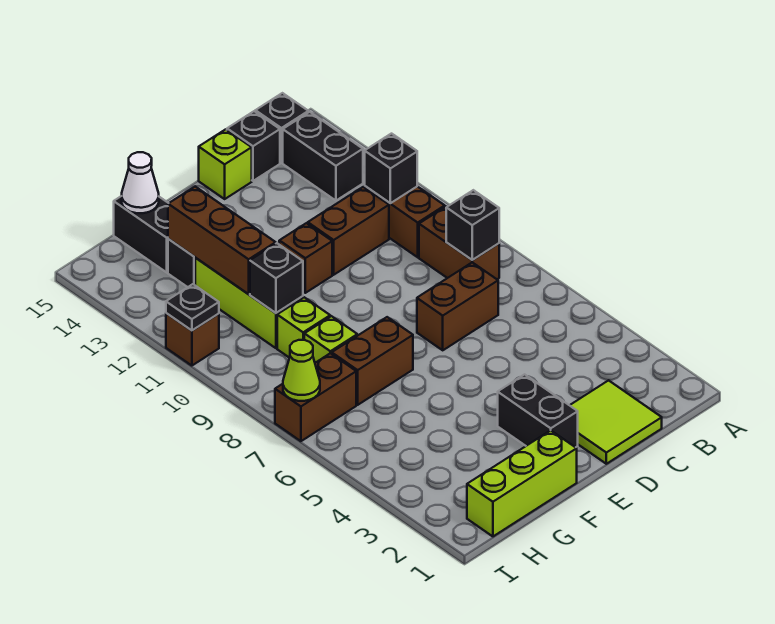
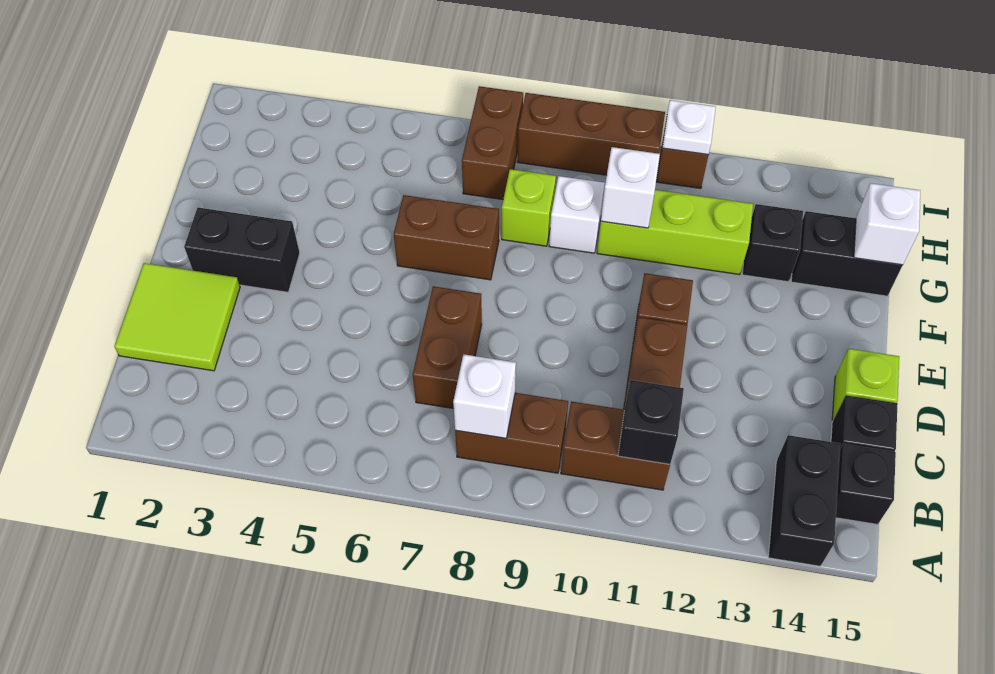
black brick B8 level 2 -> white brick B8 level 2
black brick B13:B14 level 1 -> black brick A14:B14 level 1
lime brick F1:H1 level 1 -> none
brown brick F7:G7 level 1 -> brown brick F6:F7 level 1
lime brick G9 level 1 -> white brick G9 level 1
black brick G10 level 2 -> white brick G10 level 2
brown brick G11:G13 level 2 -> brown brick I8:I10 level 1
white cone G15 level 2 -> white brick G15 level 2
lime cone I7 level 2 -> none
black plate I11 level 2 -> white plate I11 level 2

